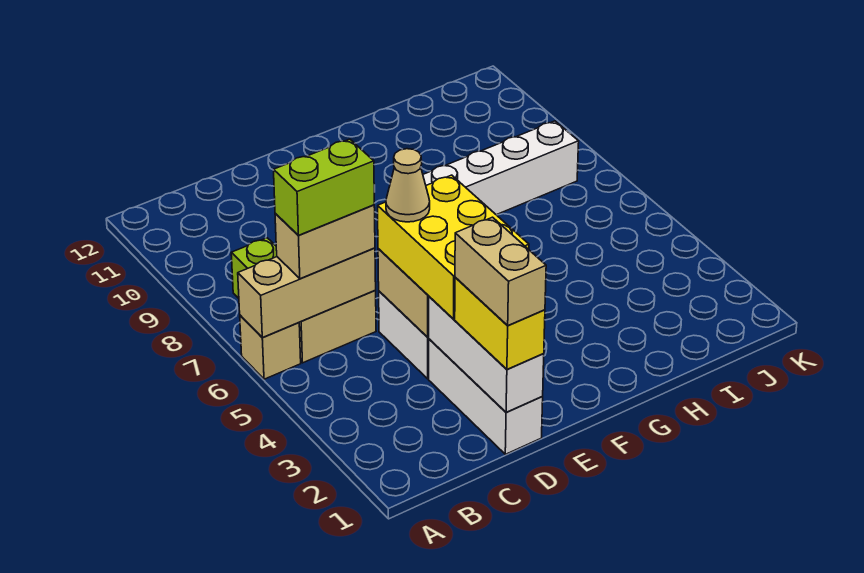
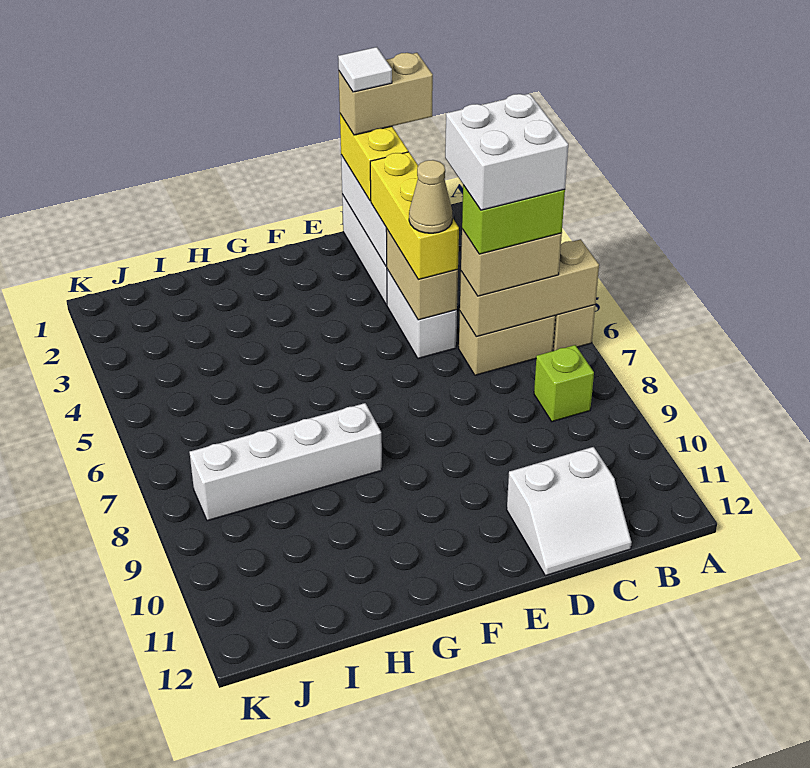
none -> white brick B5:C6 level 5
none -> white slope C11:D12 level 1 top 11
tan brick D1:D2 level 4 -> tan brick C1:D1 level 4
none -> white tile D1 level 5
yellow brick D3:E5 level 3 -> yellow brick D3:D5 level 3

